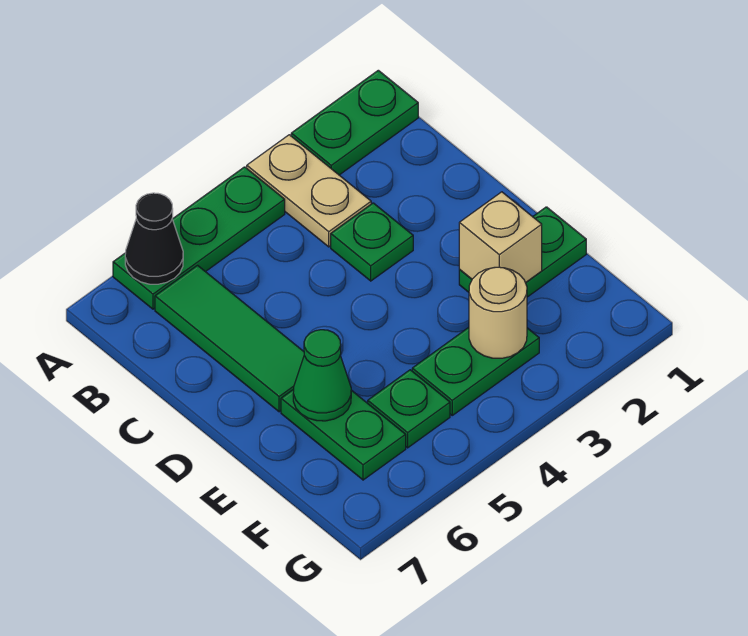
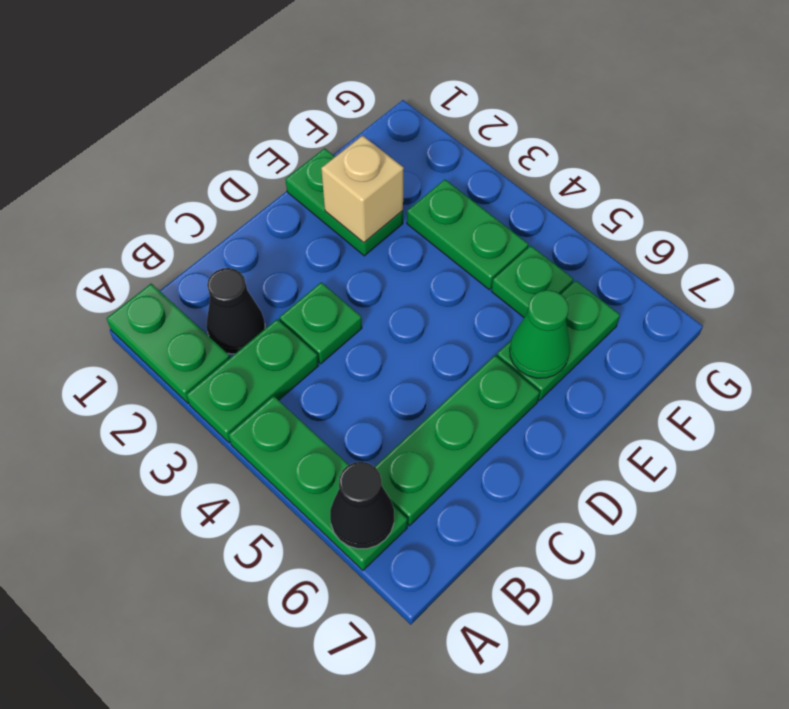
tan plate A3:B3 level 1 -> green plate A3:B3 level 1
none -> black cone B2 level 1
green tile B6:D6 level 1 -> green plate B6:D6 level 1
tan round brick F3 level 2 -> none

